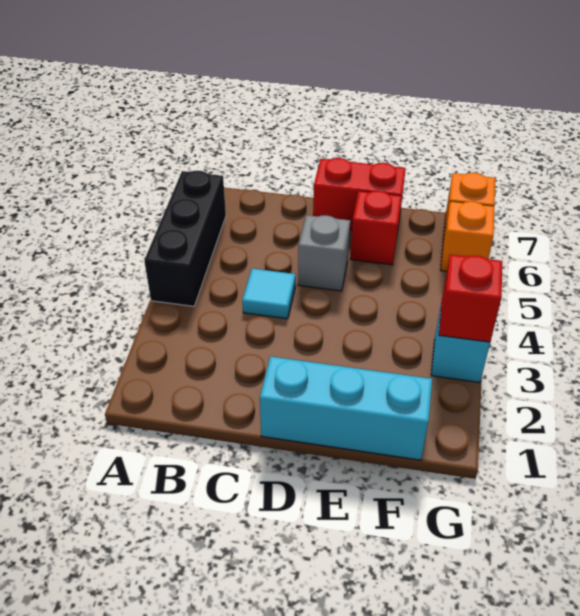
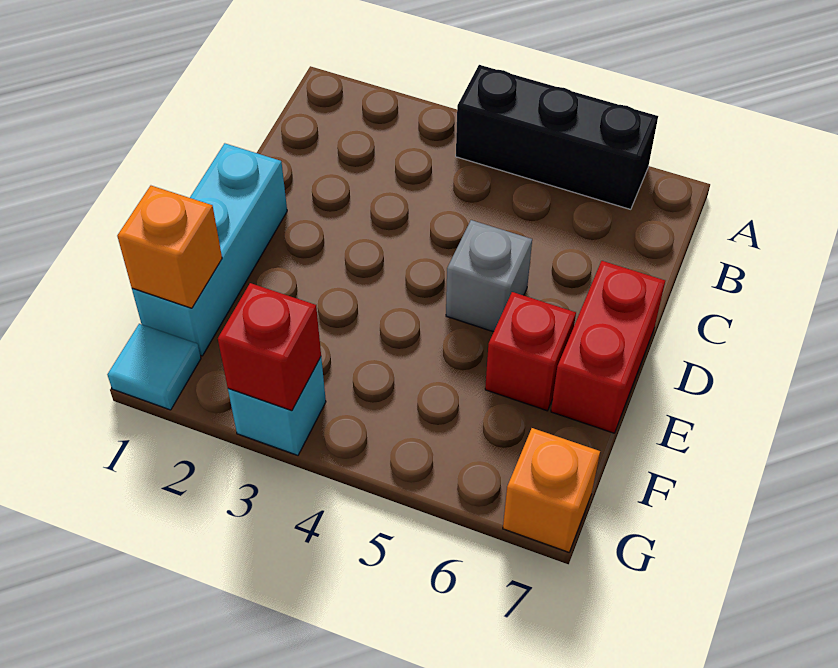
cyan tile C4 level 1 -> cyan tile G1 level 1
orange brick G6 level 1 -> orange brick F1 level 2

